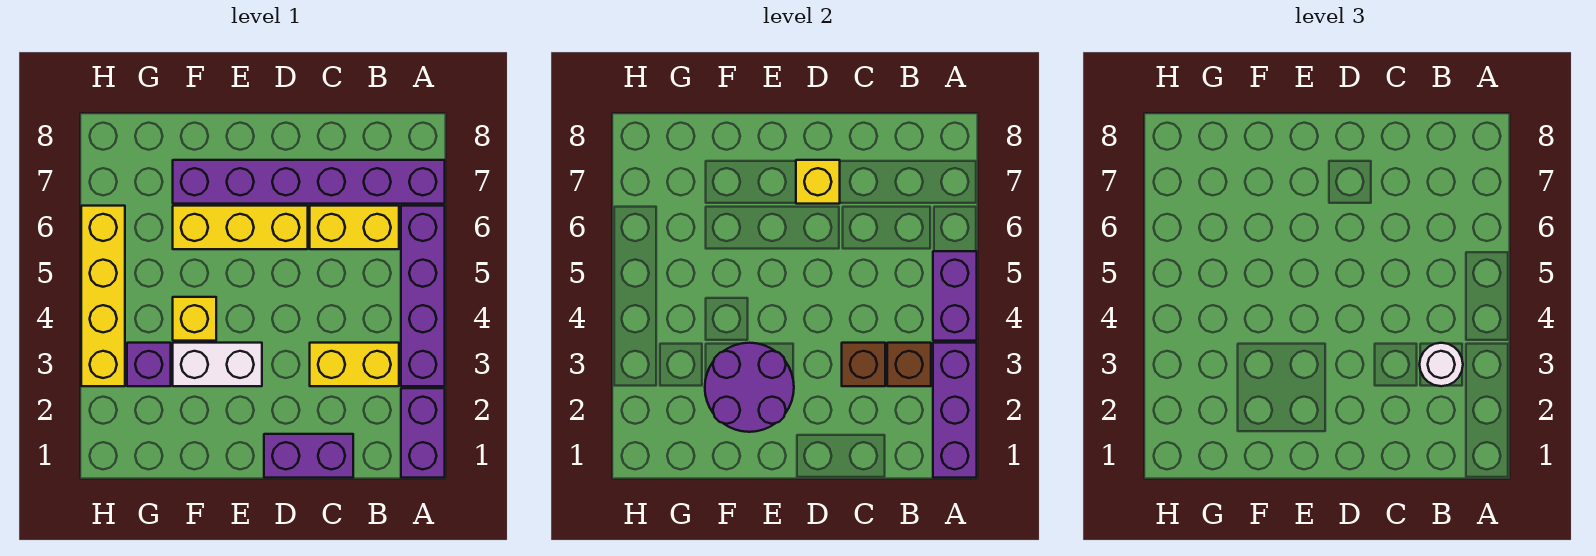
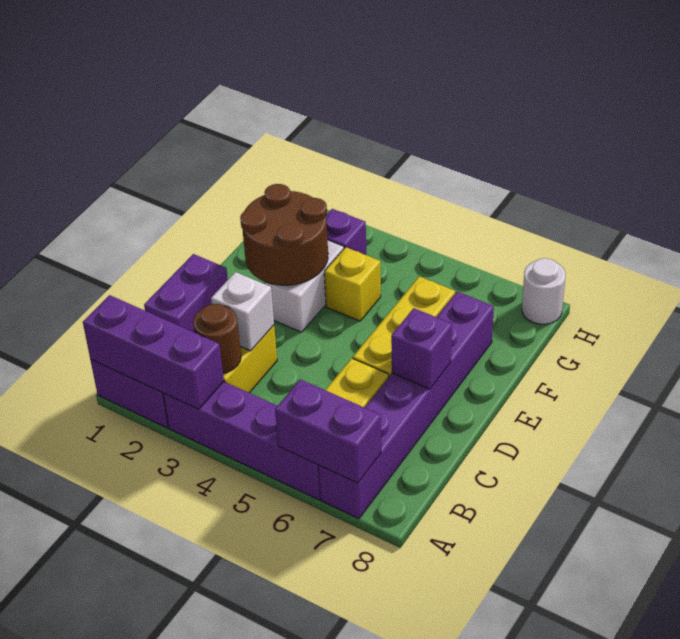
purple brick A4:A5 level 2 -> purple brick A6:A7 level 2
brown brick B3 level 2 -> brown round brick B3 level 2
white round brick B3 level 3 -> white round brick H8 level 1
brown brick C3 level 2 -> white brick C3 level 2
yellow brick D7 level 2 -> purple brick D7 level 2
purple round brick E2:F3 level 2 -> brown round brick E2:F3 level 2
yellow brick H3:H6 level 1 -> none

